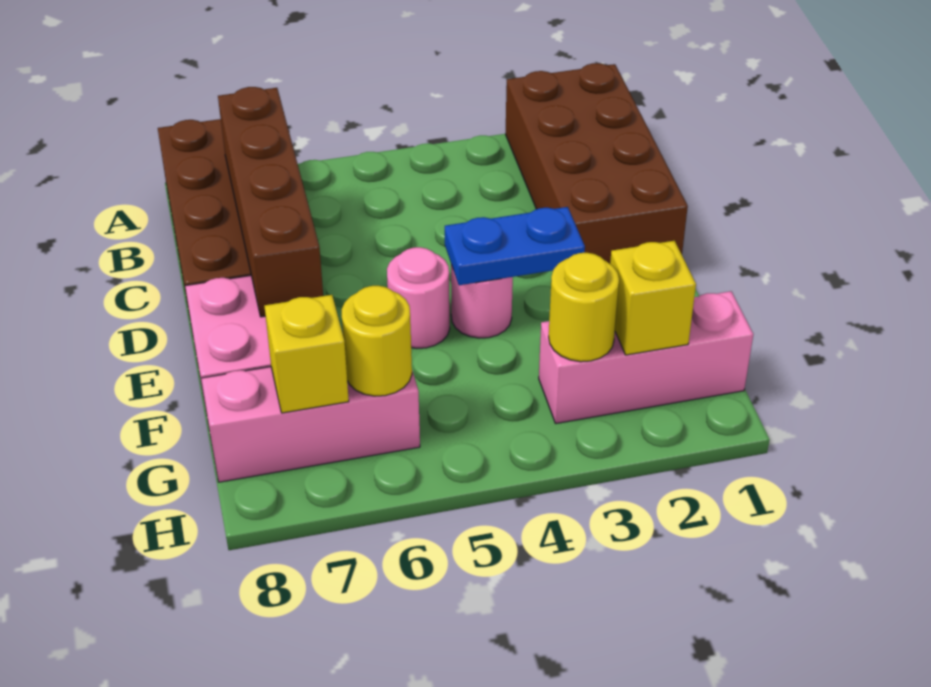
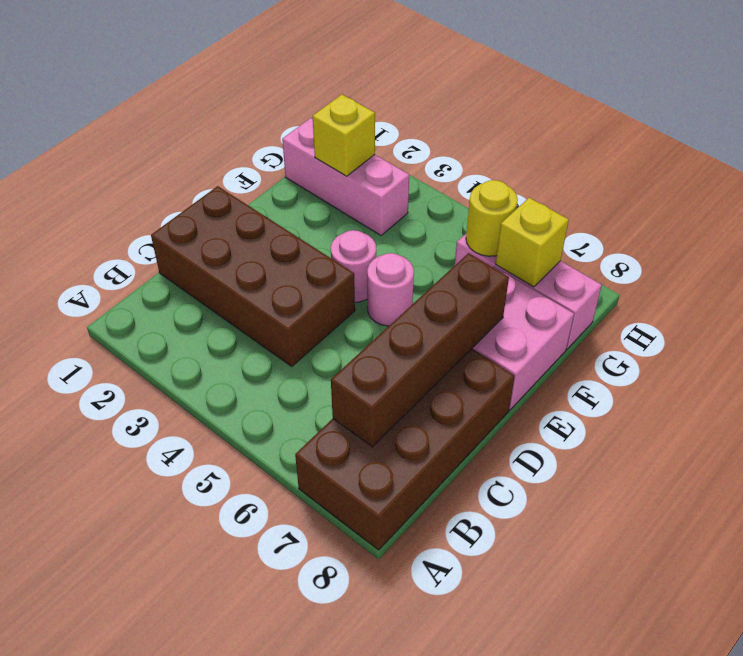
brown brick A1:D2 level 1 -> brown brick C1:D4 level 1
blue plate E3:E4 level 2 -> none
yellow round brick G3 level 2 -> none

